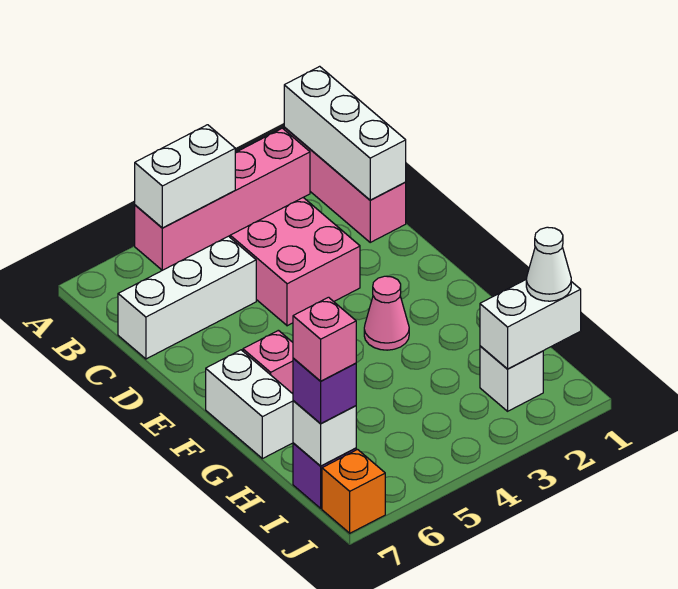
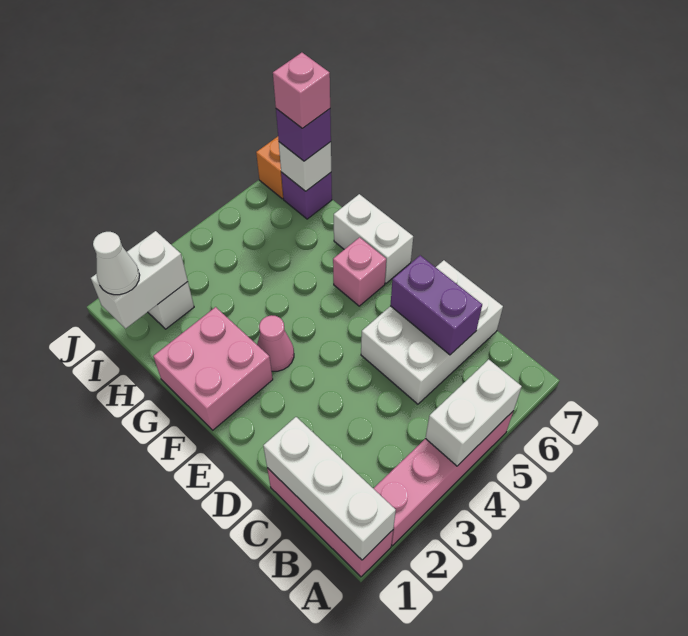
pink brick C3:D4 level 1 -> pink brick F1:G2 level 1
white brick C5:C7 level 1 -> white brick C5:D7 level 1
none -> purple brick C6:D6 level 2

